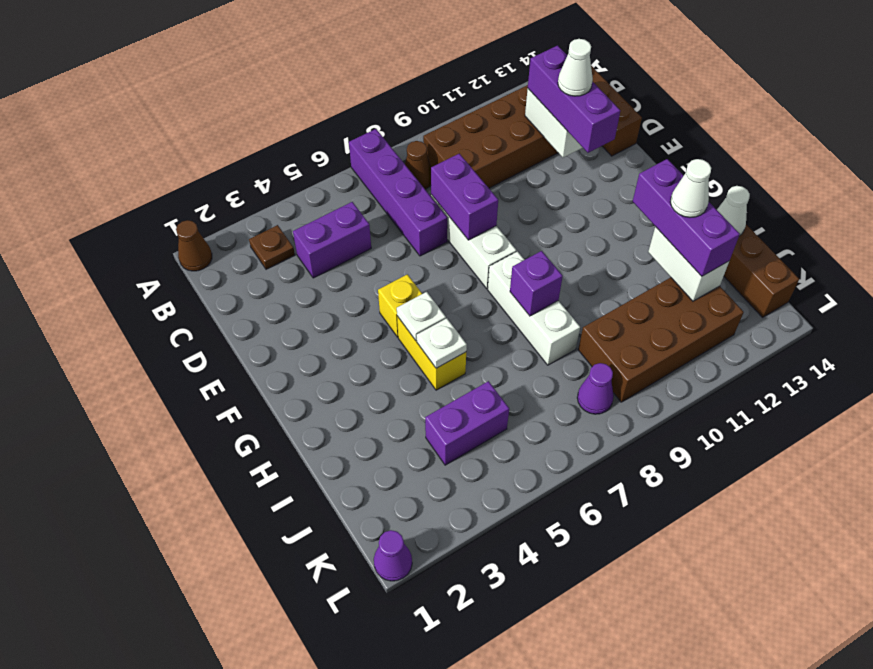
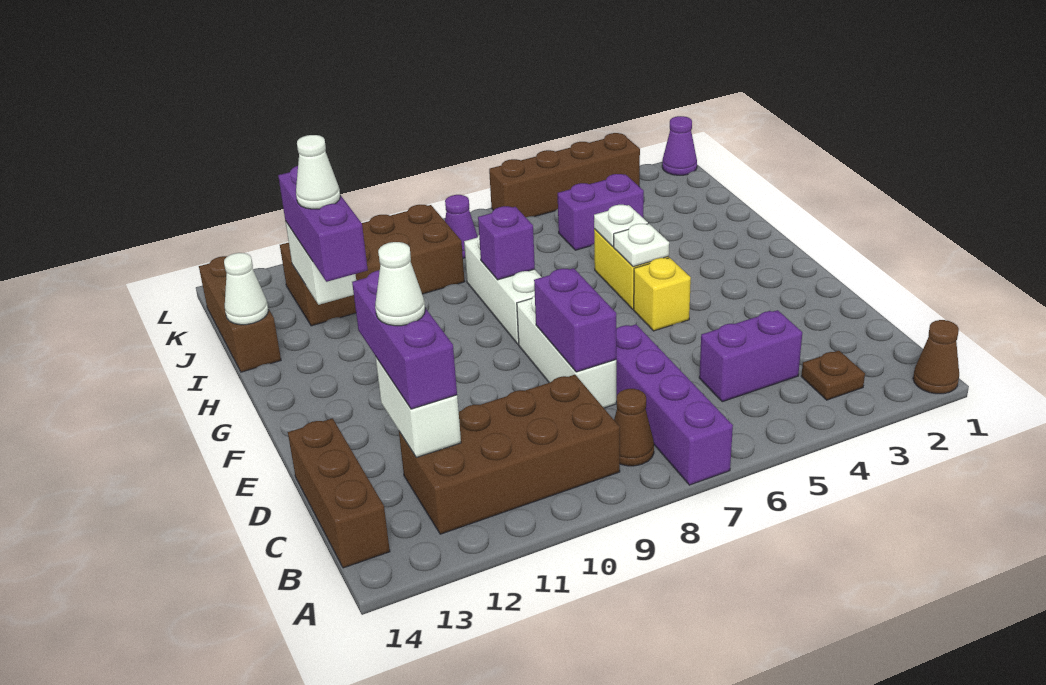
none -> brown brick L3:L6 level 1

